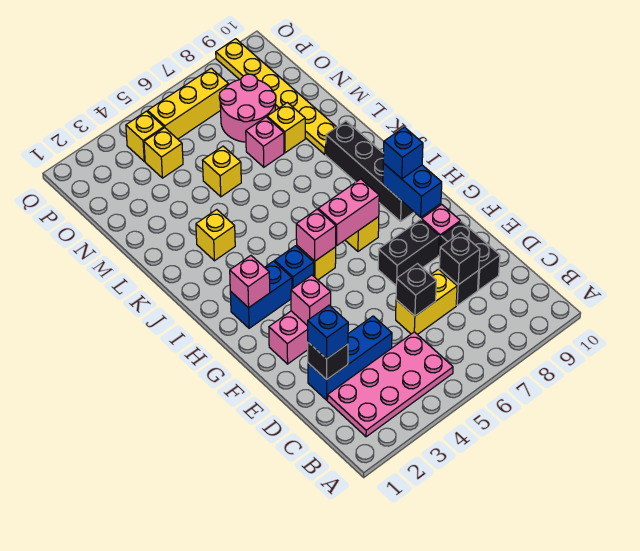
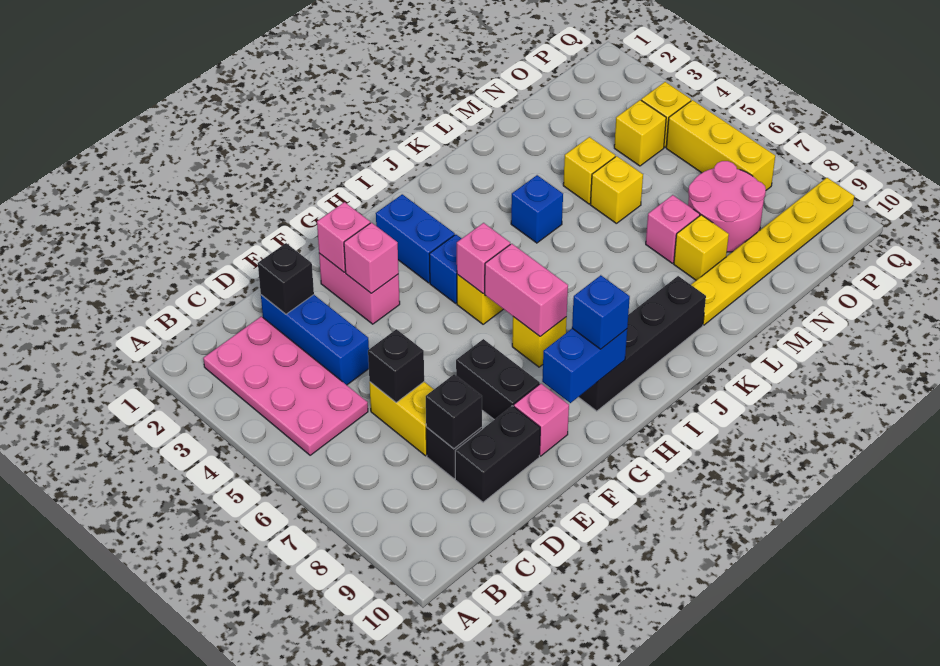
blue brick D2 level 3 -> blue brick K4 level 1
pink brick H2 level 2 -> pink brick F2 level 2
yellow brick K3 level 1 -> yellow brick M4 level 1

